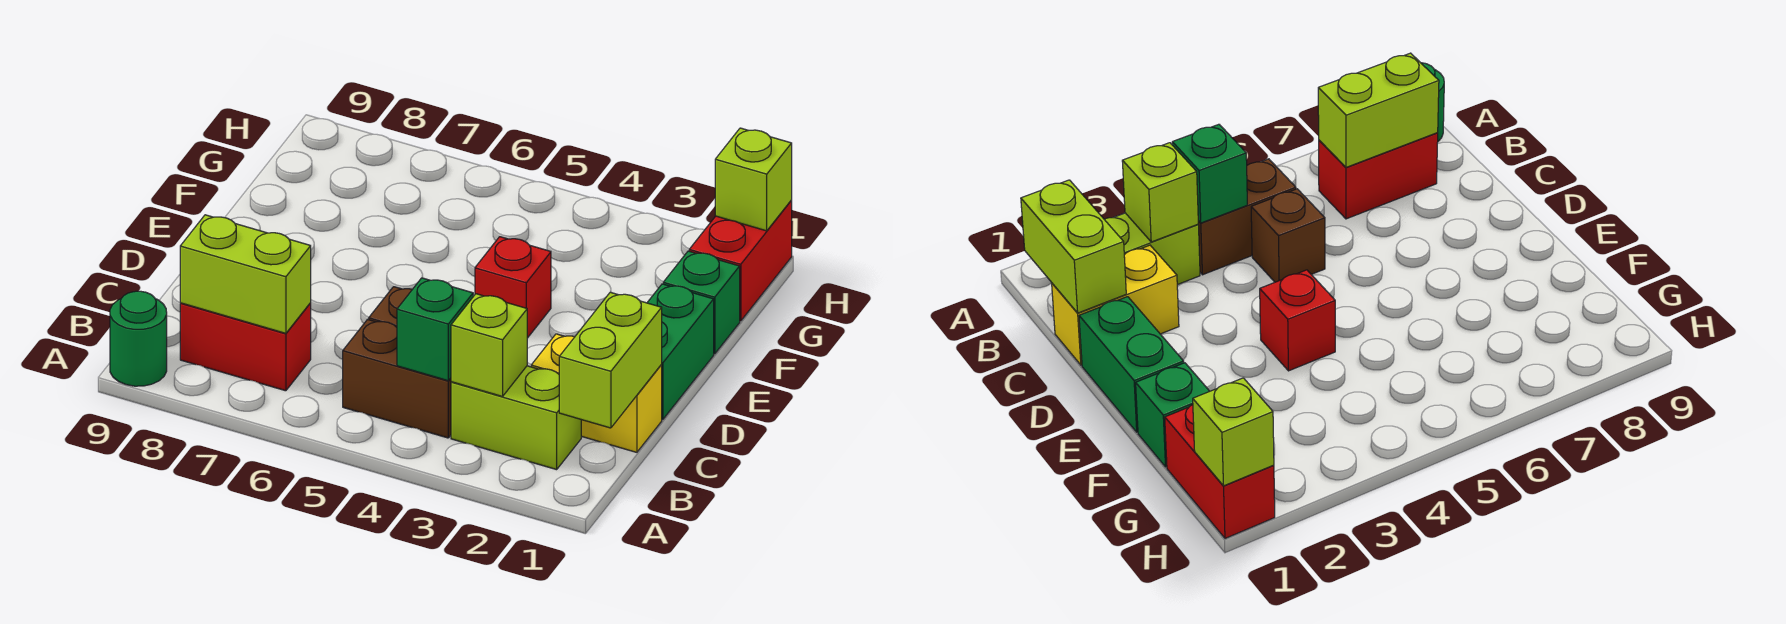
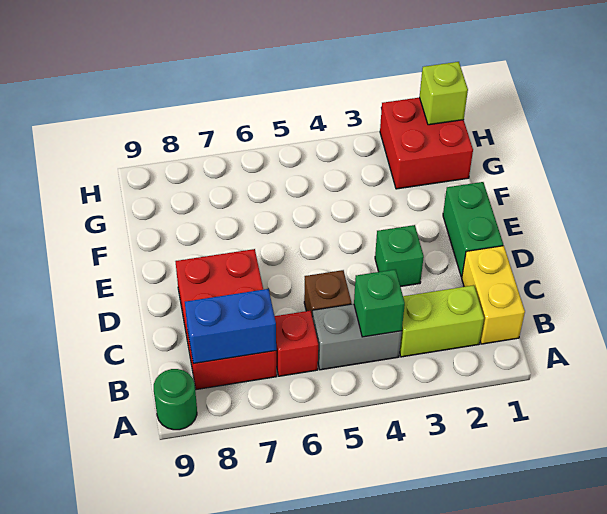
lime brick B1:C1 level 2 -> none
lime brick B3 level 2 -> none
brown brick B4:B5 level 1 -> grey brick B4:B5 level 1
red brick B7:B8 level 1 -> red brick B7:D8 level 1
lime brick B7:B8 level 2 -> blue brick B7:B8 level 2
yellow brick C1:C2 level 1 -> yellow brick B1:C1 level 1
red brick E4 level 1 -> red brick B6 level 1
green brick F1 level 1 -> green brick D3 level 1
red brick G1:H1 level 1 -> red brick G1:H2 level 1

